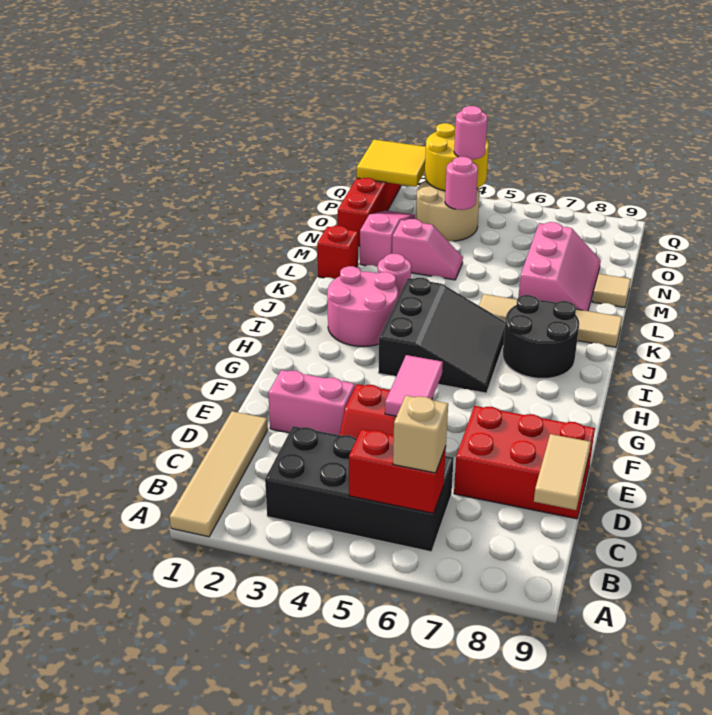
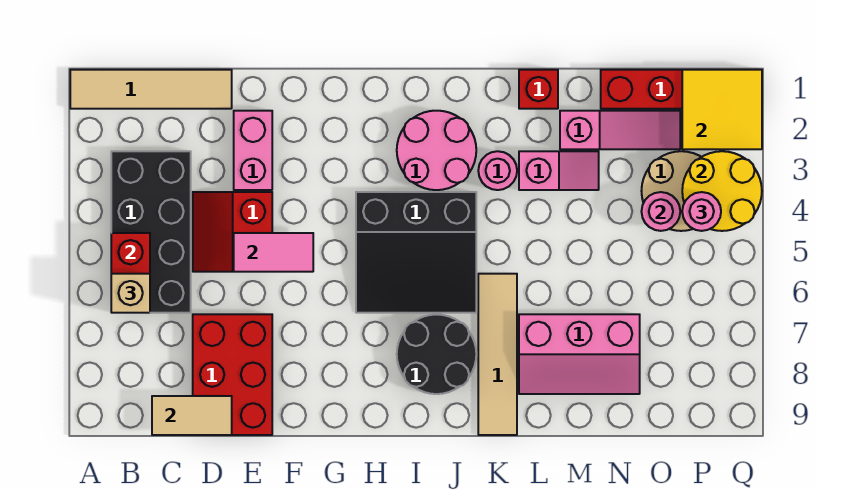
pink slope M3:M4 level 1 top 3 -> pink slope L3:M3 level 1 top L
tan tile M9 level 1 -> none

